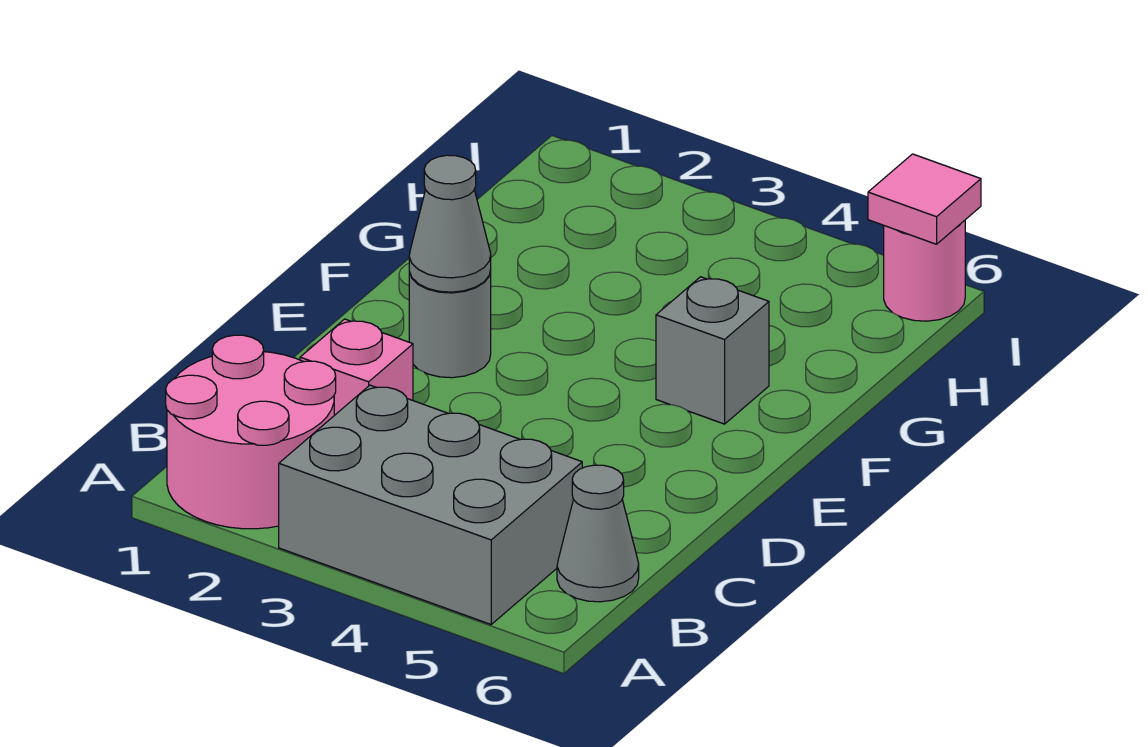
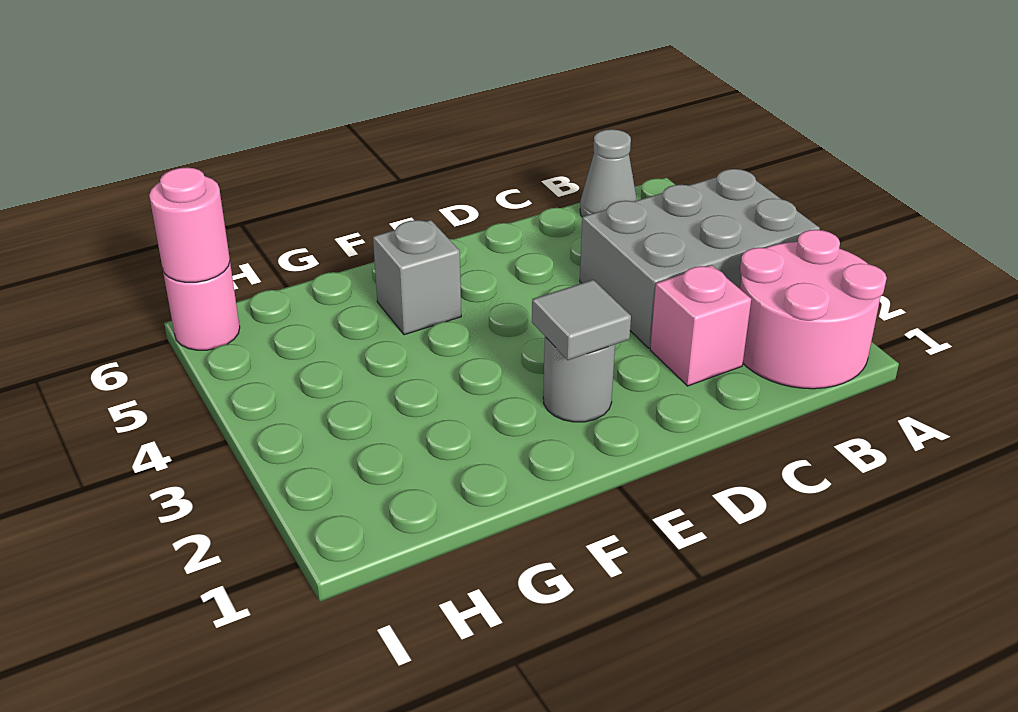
grey brick A3:B5 level 1 -> grey brick A3:C4 level 1
grey cone E2 level 2 -> grey tile E2 level 2
pink tile I6 level 2 -> pink round brick I6 level 2

